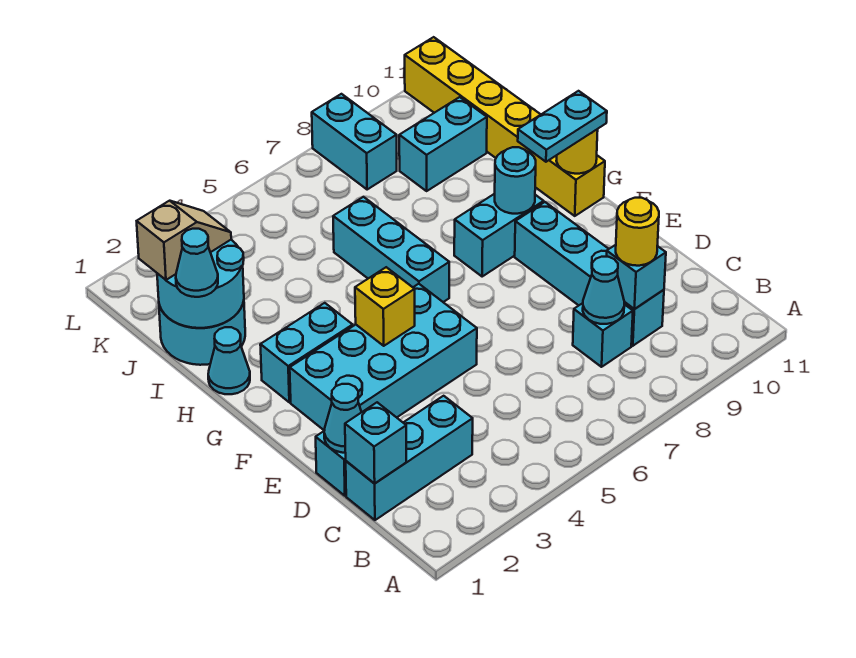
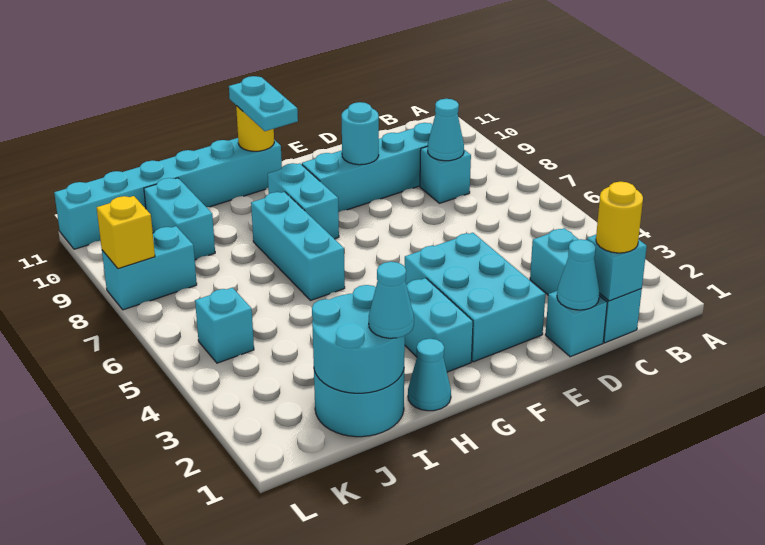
cyan brick C9 level 2 -> cyan brick K5 level 1
yellow round brick C9 level 3 -> yellow round brick C1 level 3
cyan brick E2:F5 level 1 -> cyan brick E2:F4 level 1
yellow brick F4 level 2 -> yellow brick L8 level 2
cyan brick G6:I6 level 1 -> cyan brick H6:H8 level 1
cyan round brick G9 level 2 -> cyan round brick E9 level 2
yellow brick G11:L11 level 1 -> cyan brick G11:L11 level 1
tan slope J1:J2 level 3 top 1 -> none

